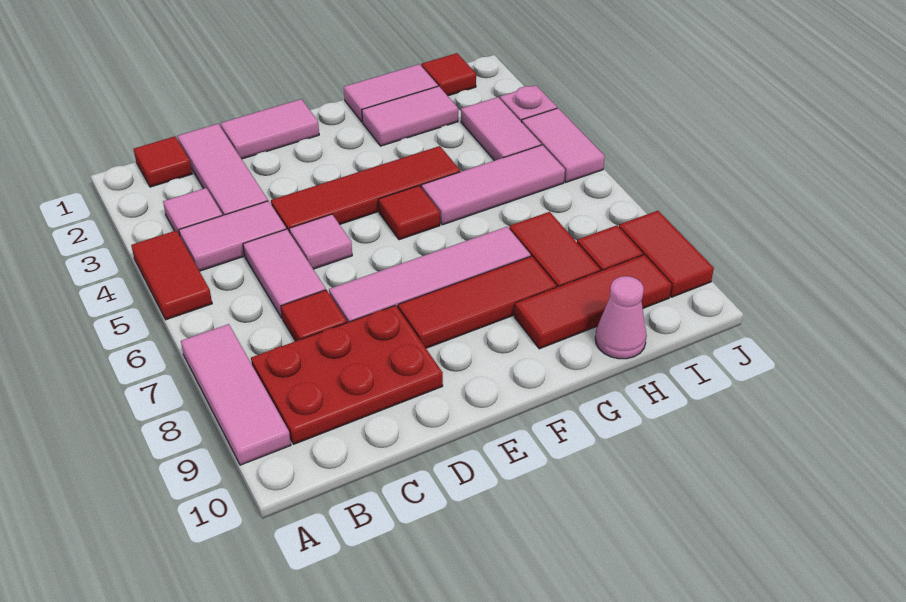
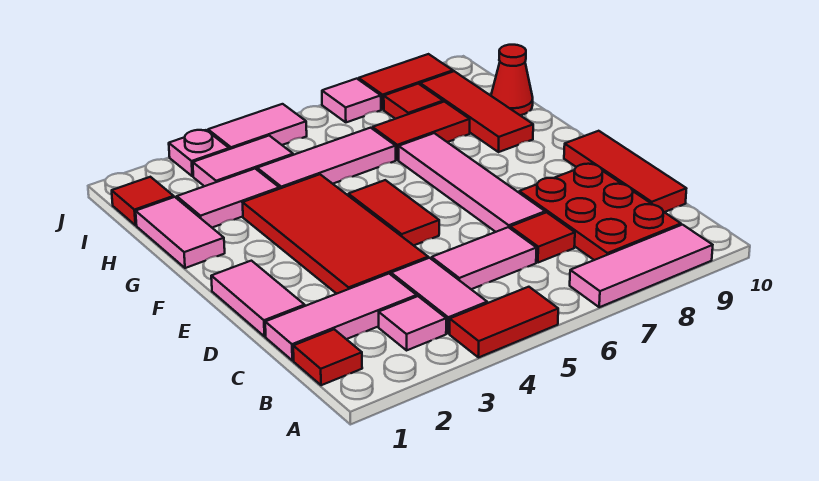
red tile D4:G4 level 1 -> red tile D3:G4 level 1
pink tile D5 level 1 -> pink tile J7 level 1
red tile E8:G8 level 1 -> red tile C10:E10 level 1
red tile F5 level 1 -> red tile E5:F5 level 1
pink tile G2:H2 level 1 -> pink tile H2:H3 level 1
pink tile G5:I5 level 1 -> pink tile H4:H6 level 1
pink cone H10 level 1 -> red cone H10 level 1

